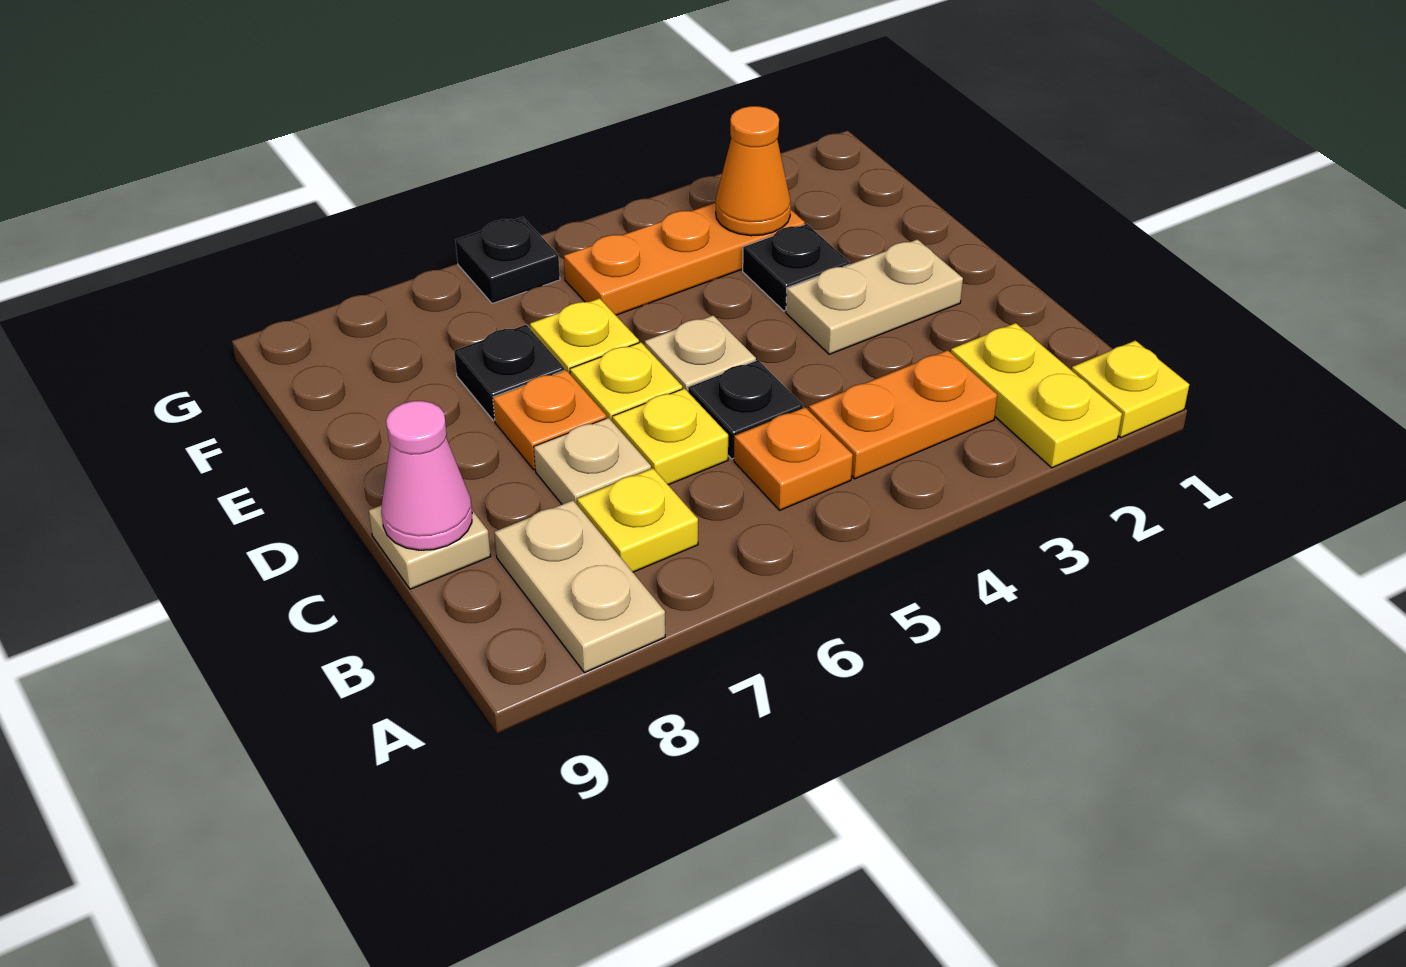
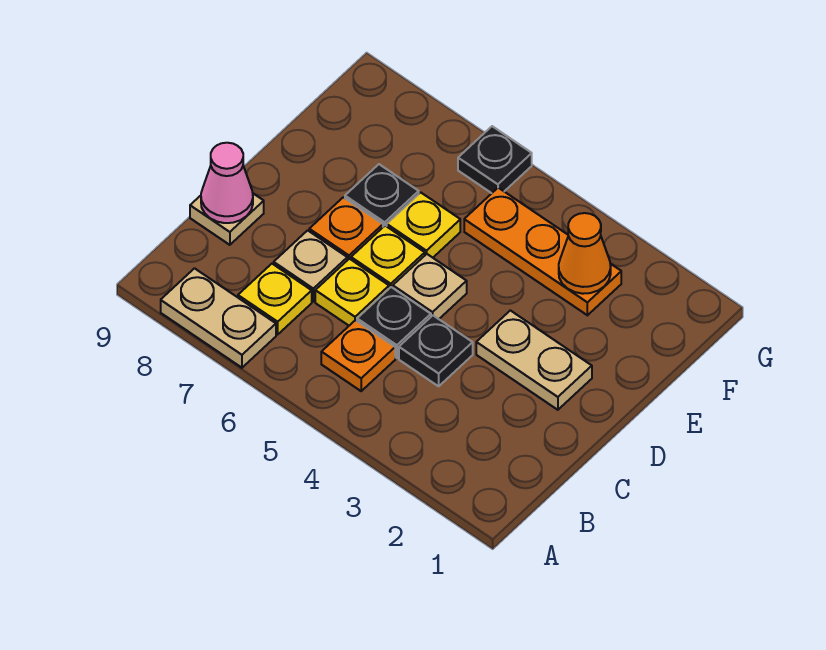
yellow plate A1 level 1 -> none
yellow plate A2:B2 level 1 -> none
tan plate A8:B8 level 1 -> tan plate A7:A8 level 1
orange plate B3:B4 level 1 -> none
black plate E3 level 1 -> black plate C4 level 1

